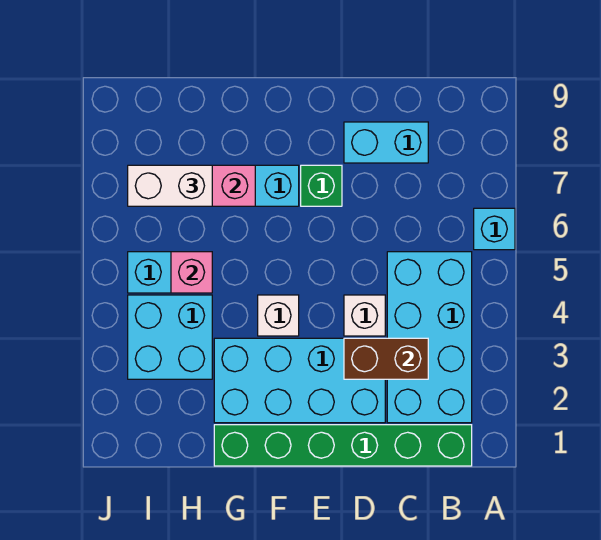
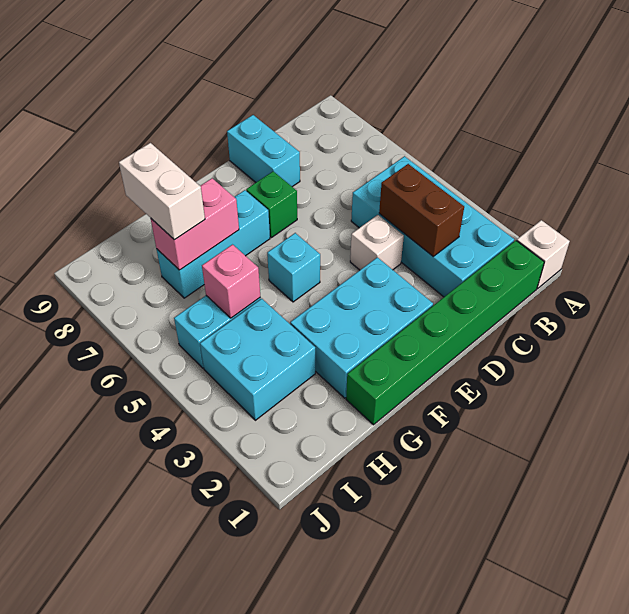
cyan brick A6 level 1 -> cyan brick F5 level 1
brown brick C3:D3 level 2 -> brown brick C3:C4 level 2
cyan brick C8:D8 level 1 -> cyan brick D8:D9 level 1
cyan brick D2:G3 level 1 -> cyan brick E2:G3 level 1
white brick F4 level 1 -> white brick A1 level 1
white brick H7:I7 level 3 -> white brick H7:H8 level 3

